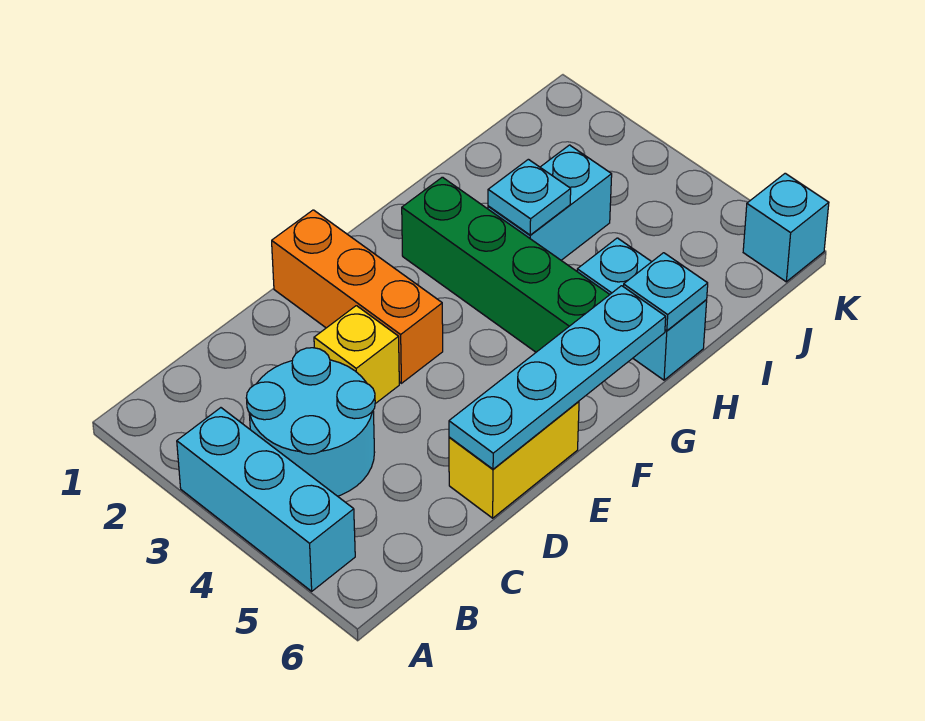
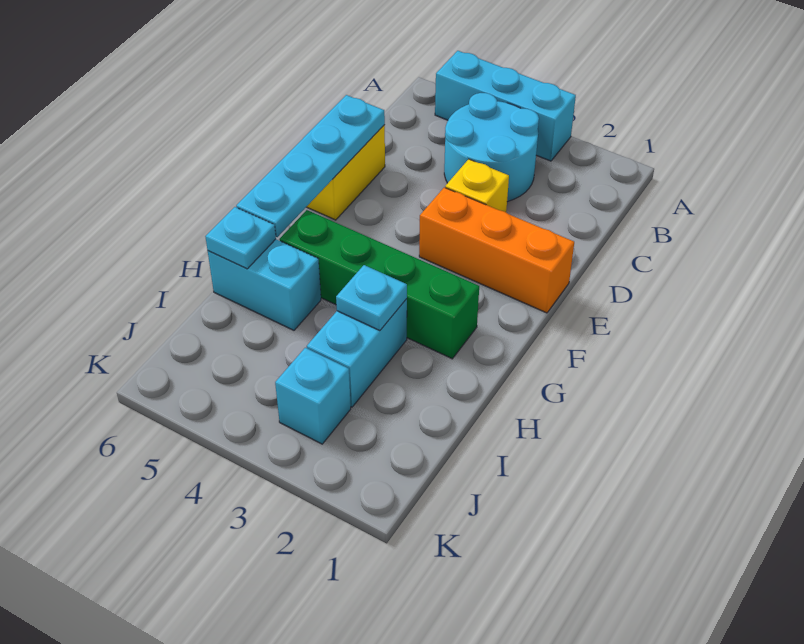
cyan brick K6 level 1 -> cyan brick J3 level 1

